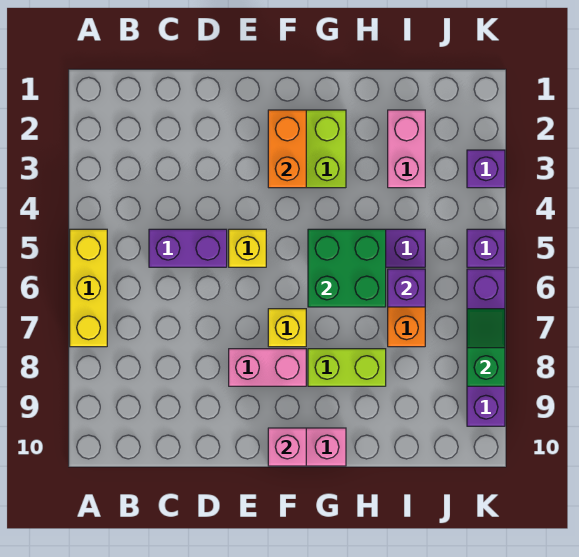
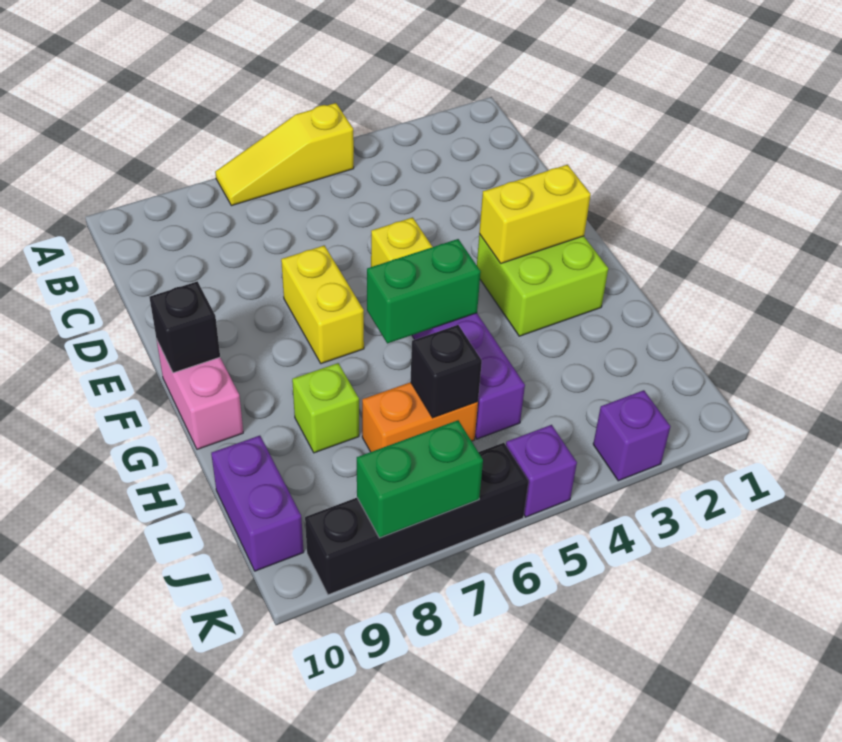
yellow brick A5:A7 level 1 -> yellow slope A5:A7 level 1 top 5
purple brick C5:D5 level 1 -> purple brick I10:J10 level 1
pink brick E8:F8 level 1 -> none
orange brick F2:F3 level 2 -> yellow brick F2:F3 level 2
yellow brick F7 level 1 -> yellow brick E7:F7 level 1
pink brick F10 level 2 -> black brick F10 level 2
green brick G5:H6 level 2 -> green brick G5:G6 level 2
lime brick G8:H8 level 1 -> lime brick H8 level 1
pink brick I2:I3 level 1 -> none
purple brick I6 level 2 -> black brick I6 level 2
purple brick K6:K9 level 1 -> black brick K6:K9 level 1
green slope K7:K8 level 2 top 8 -> green brick K7:K8 level 2

